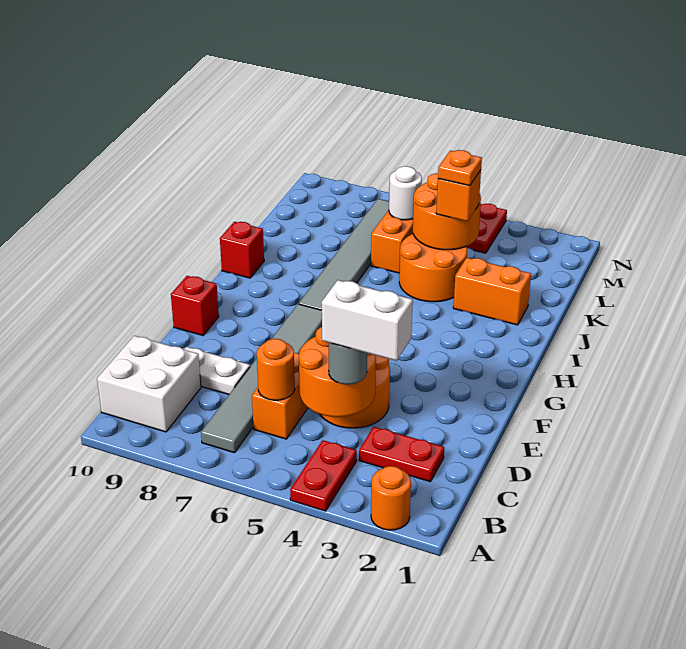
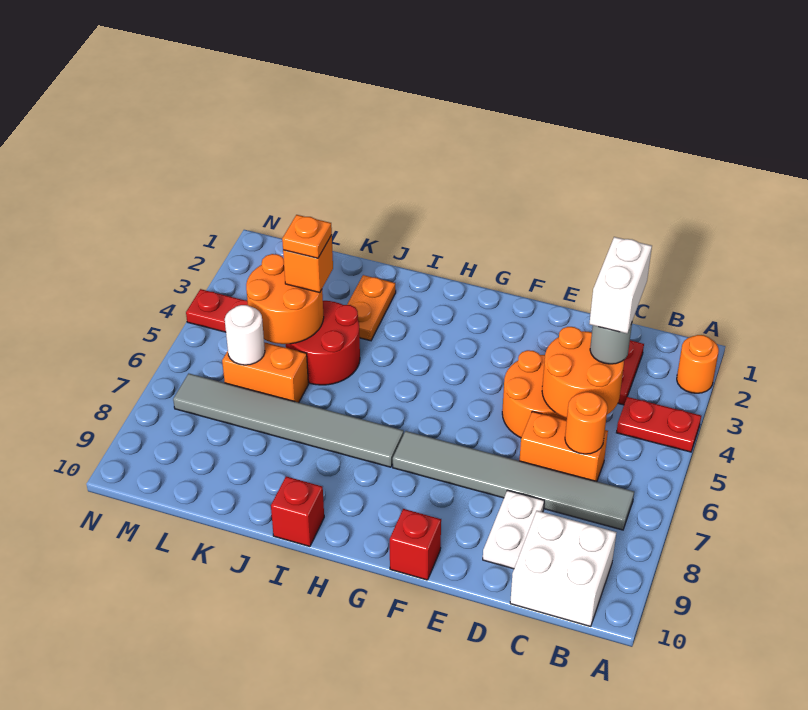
orange brick J2:J3 level 1 -> orange plate J2:J3 level 1
orange round brick J4:K5 level 1 -> red round brick J4:K5 level 1

